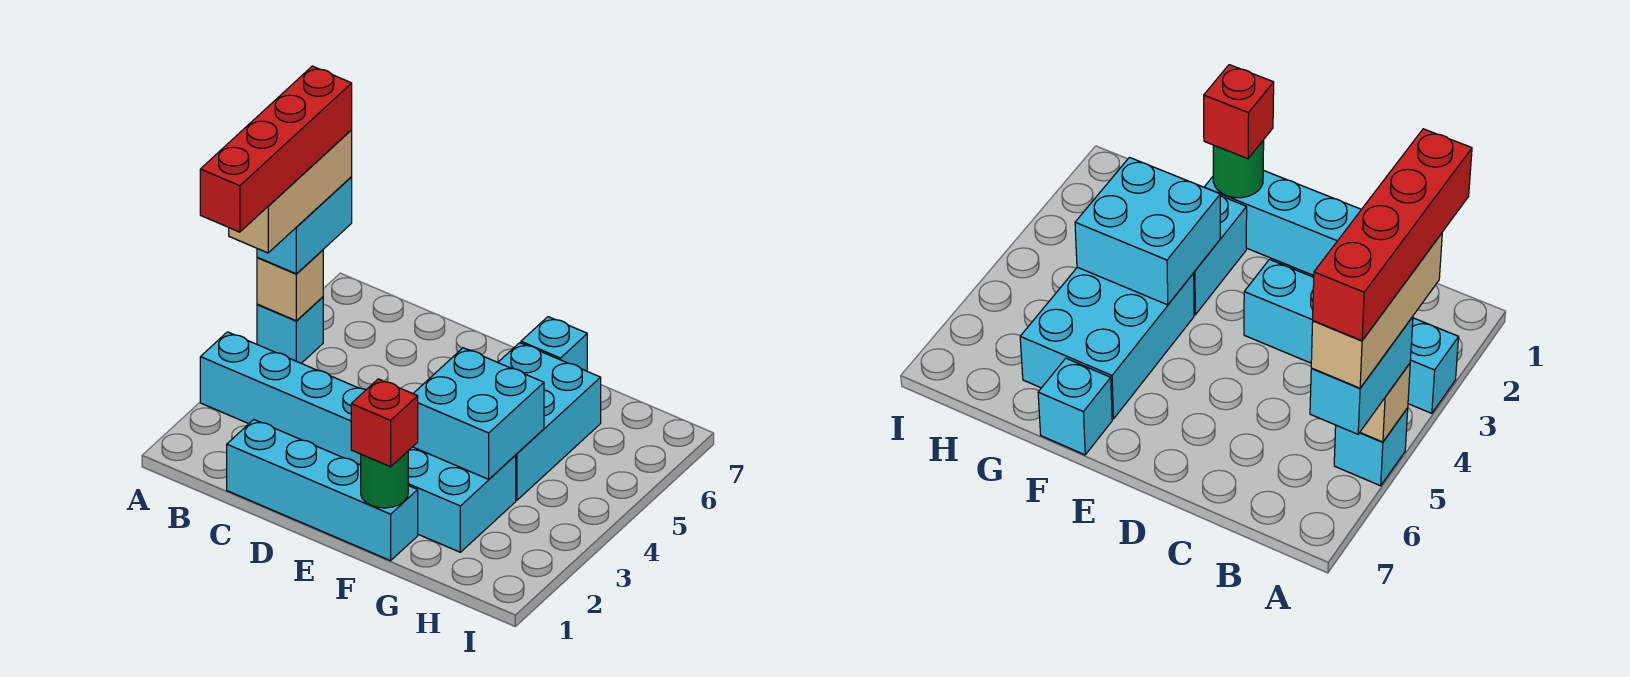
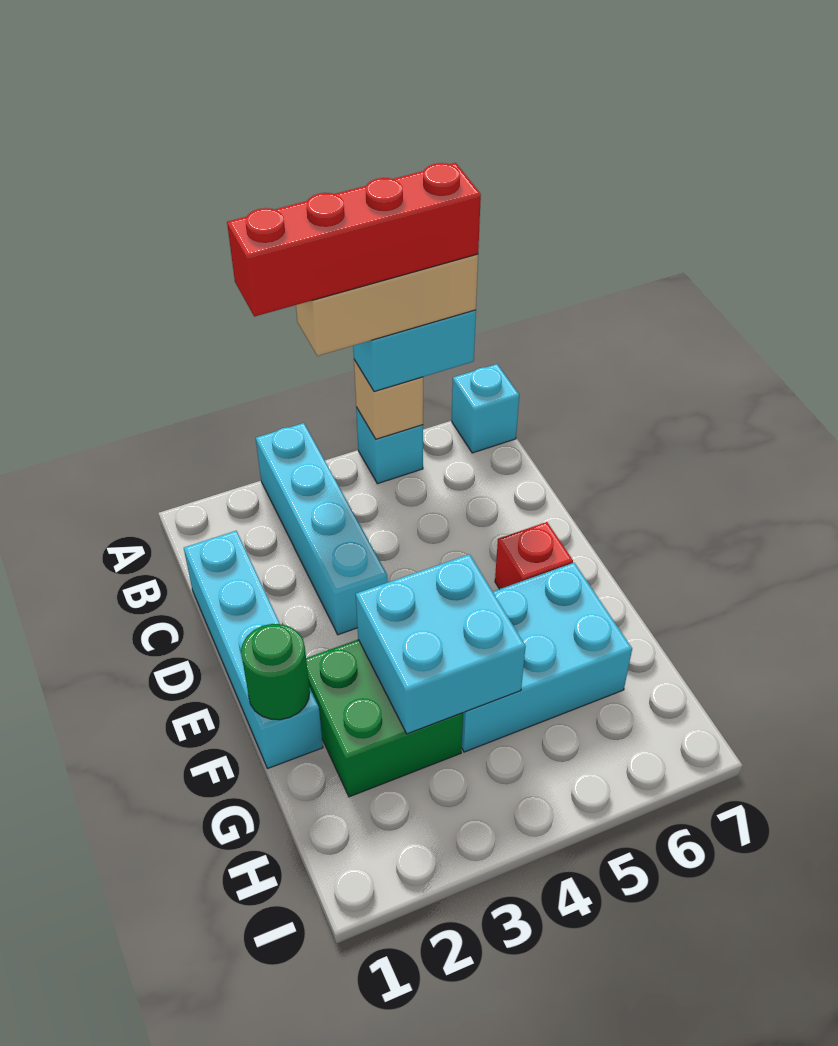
red brick F1 level 3 -> red brick E6 level 1
cyan brick F2:G3 level 1 -> green brick F2:G3 level 1
cyan brick F7 level 1 -> cyan brick A7 level 1

